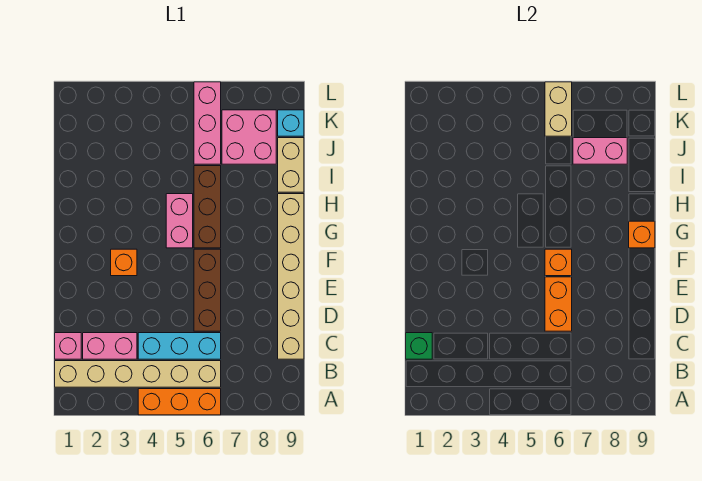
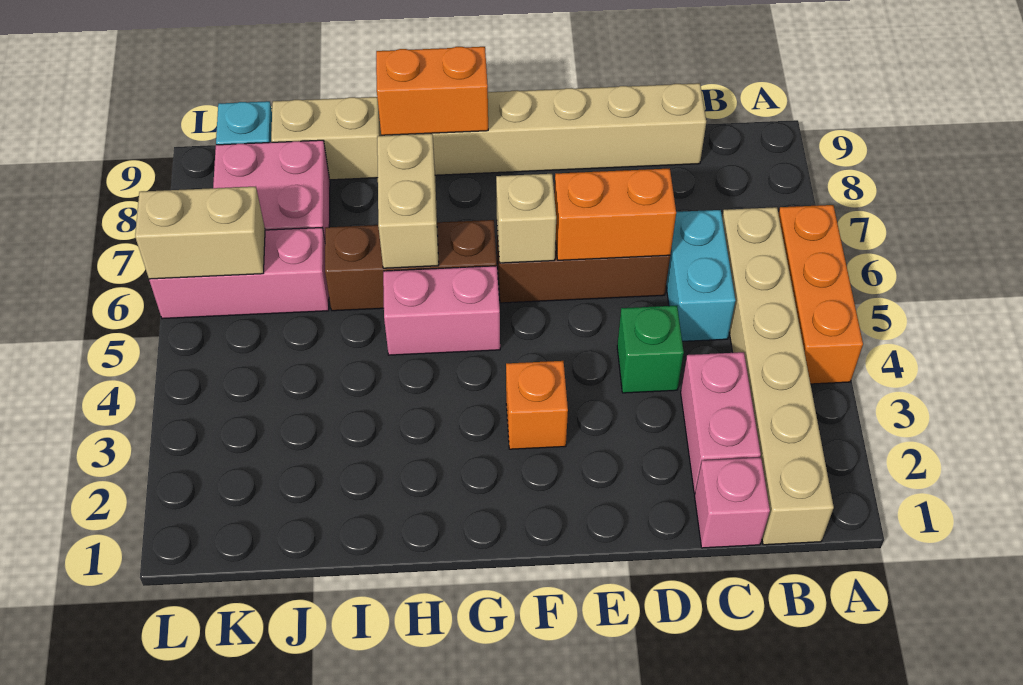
green brick C1 level 2 -> green brick D4 level 1
cyan brick C4:C6 level 1 -> cyan brick C5:C6 level 1
orange brick F6 level 2 -> tan brick F6 level 2
orange brick G9 level 2 -> orange brick G9:H9 level 2
none -> tan brick H6:H7 level 2
pink brick J7:J8 level 2 -> none

